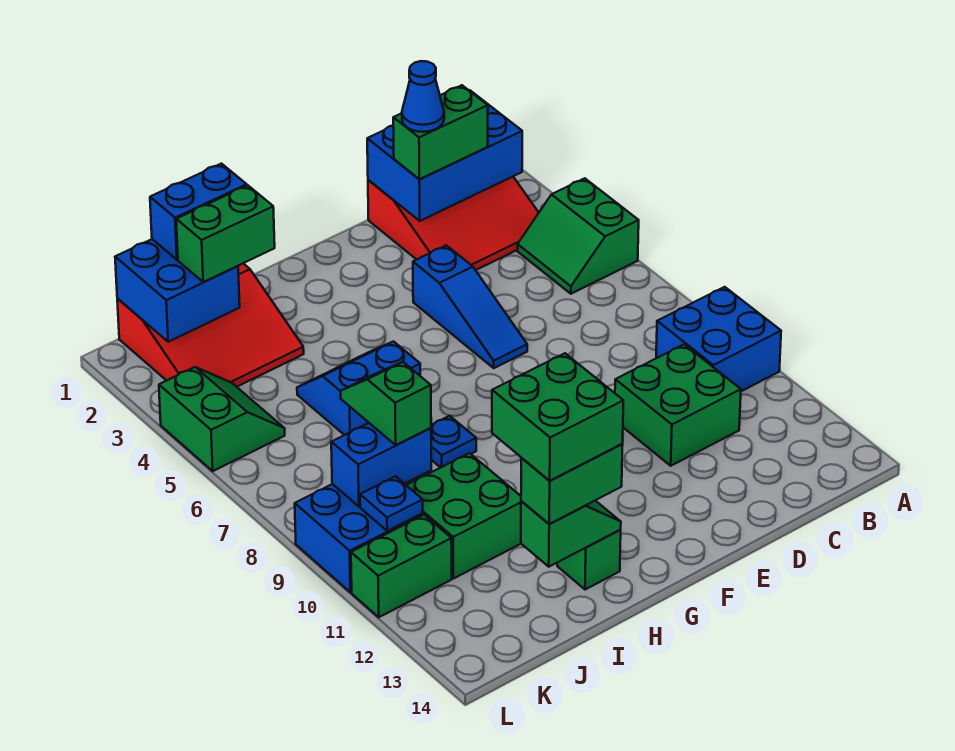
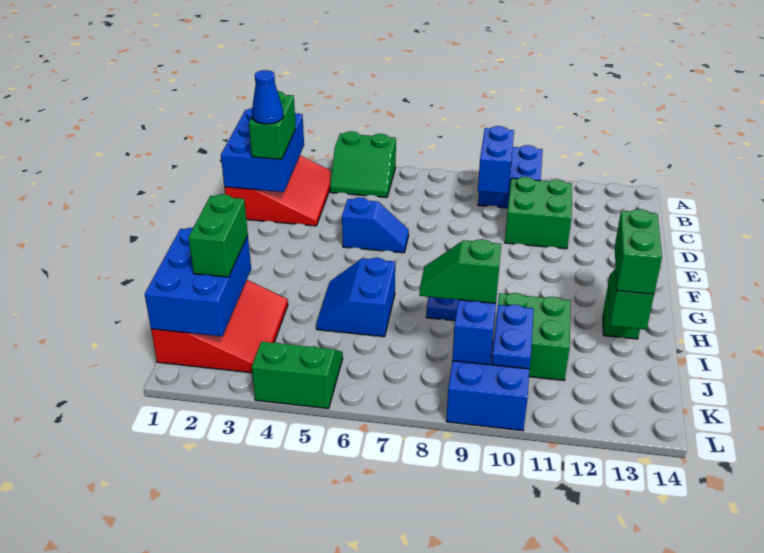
blue slope E4:E6 level 1 top 4 -> blue slope E5:E6 level 1 top 5
green brick H12:I13 level 4 -> none
blue brick I1:J1 level 3 -> blue brick B9:C9 level 2
blue brick J1:K2 level 2 -> blue brick I1:K2 level 2
blue plate K10 level 2 -> blue plate J10:K10 level 2
green brick K11:L11 level 1 -> none

